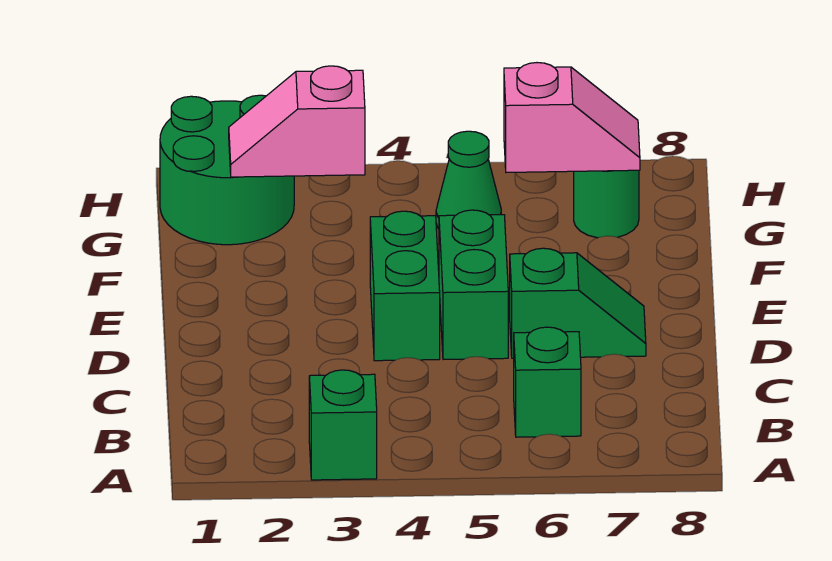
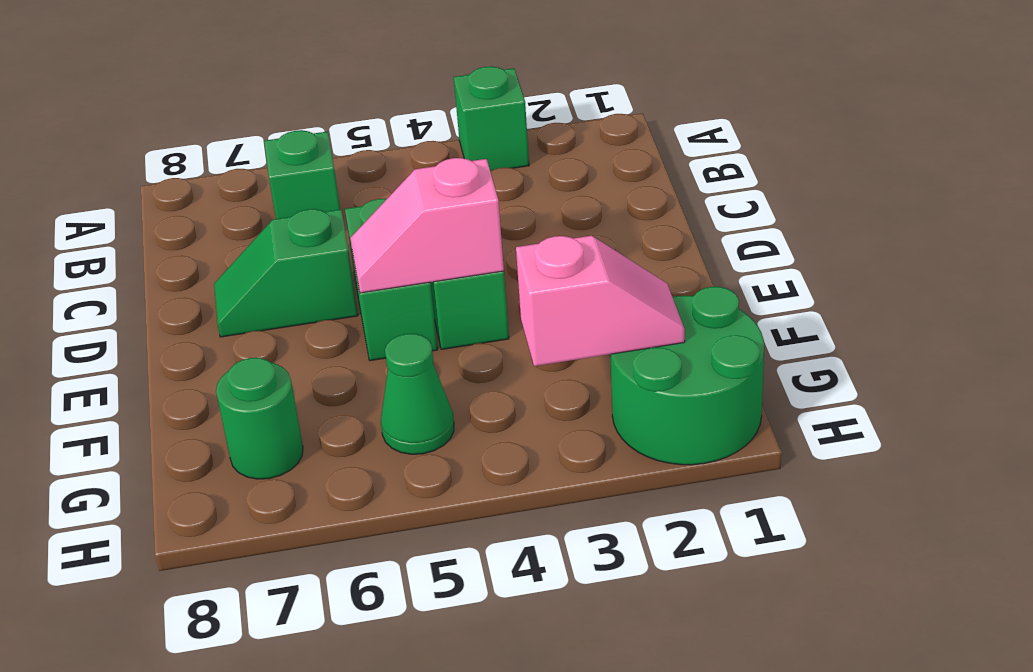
pink slope G6:G7 level 2 top 6 -> pink slope E4:E5 level 2 top 4

